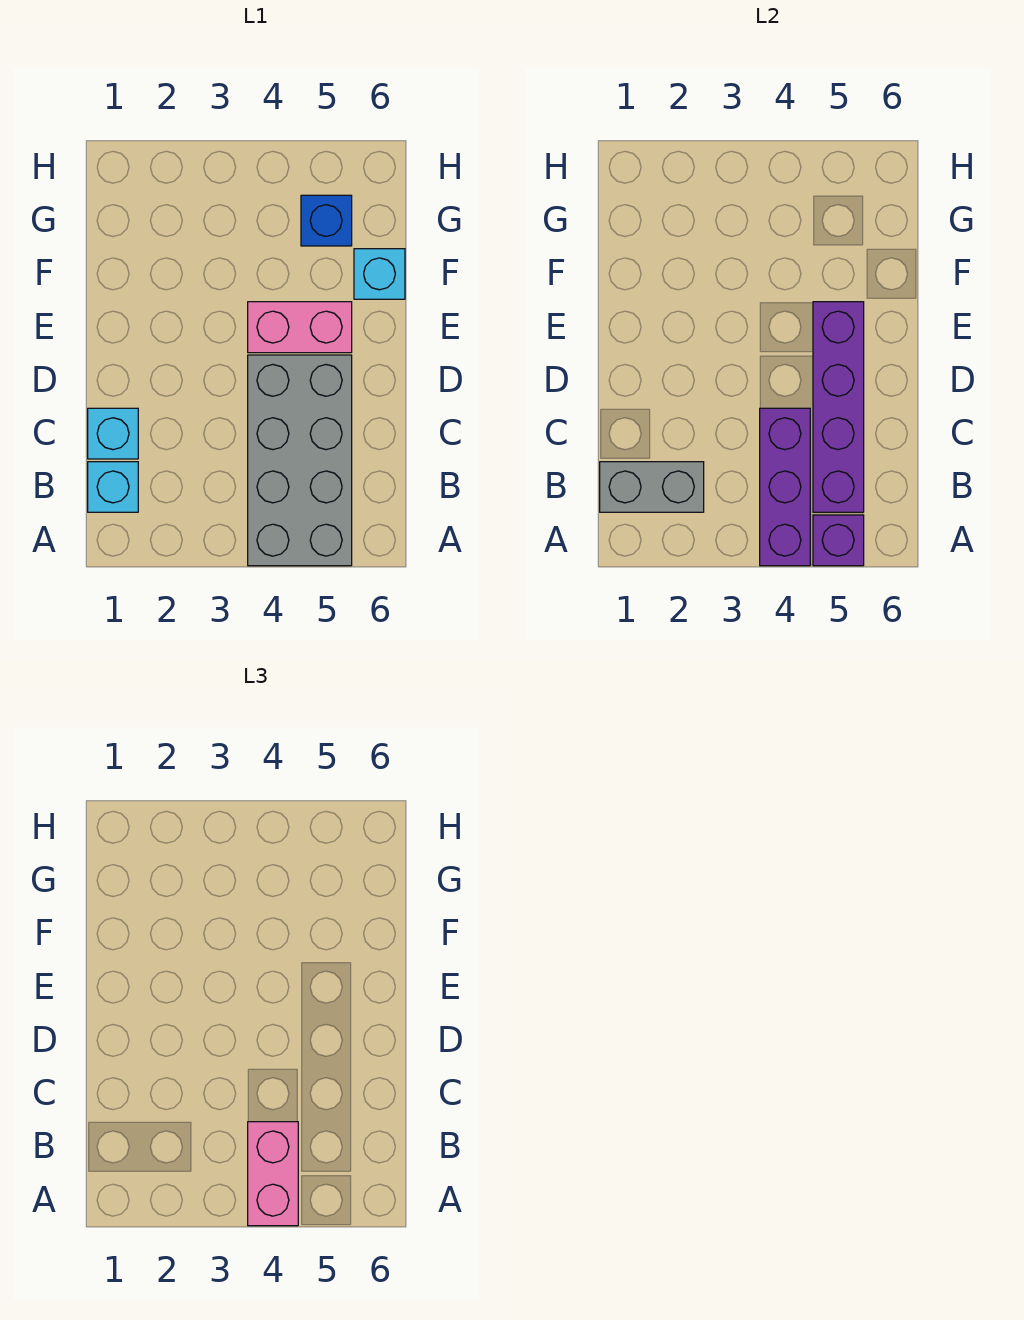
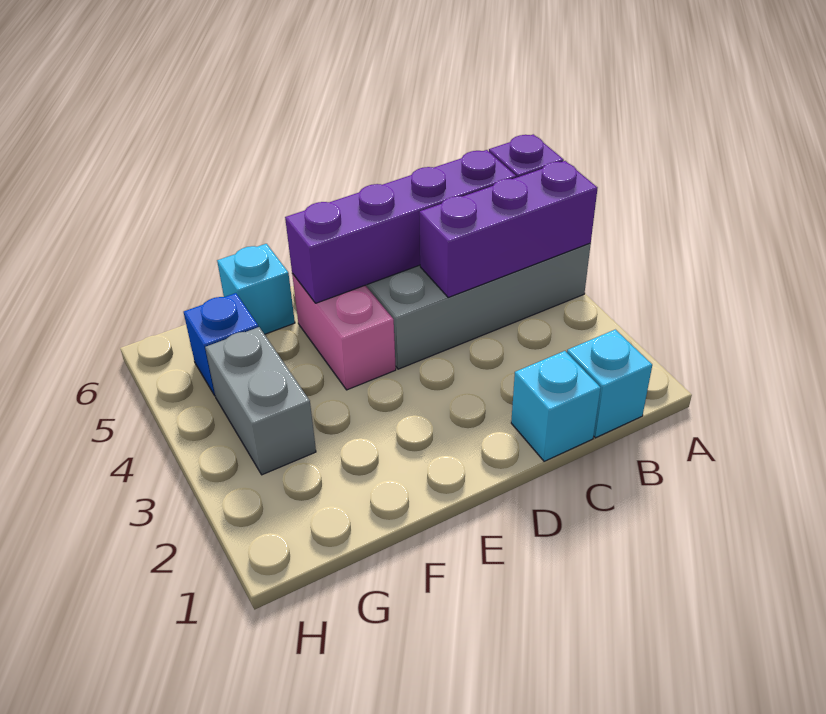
pink brick A4:B4 level 3 -> none
grey brick B1:B2 level 2 -> grey brick G3:G4 level 1

